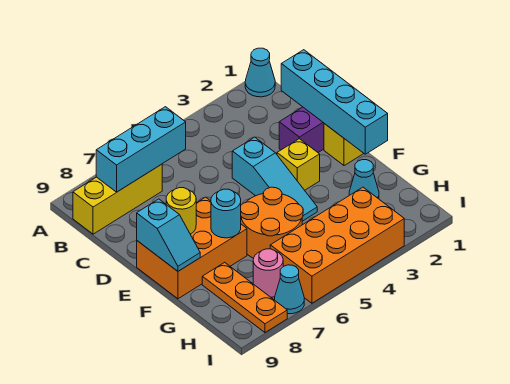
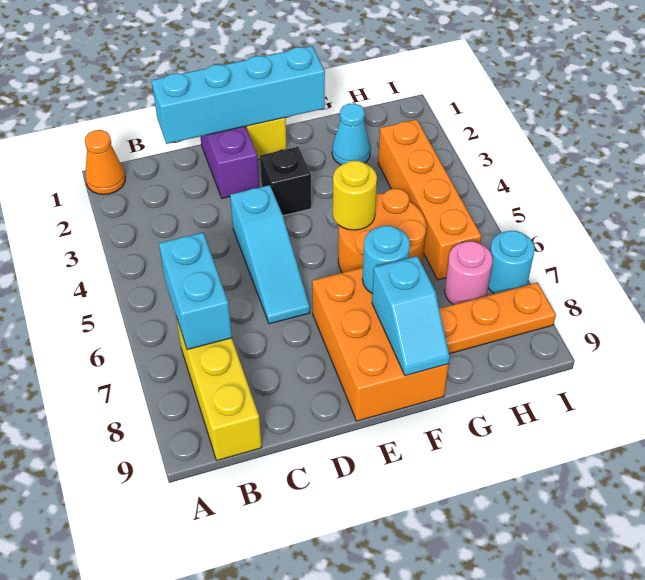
cyan cone A1 level 1 -> orange cone A1 level 1
cyan brick B6:B8 level 2 -> cyan brick B6:B7 level 2
cyan slope D4:F4 level 1 top D -> cyan slope D4:D6 level 1 top 4
yellow brick E3 level 1 -> black brick E3 level 1
yellow round brick E8 level 2 -> yellow round brick F5 level 2
cyan slope E9:F9 level 2 top E -> cyan slope F8:F9 level 2 top 8
orange brick H3:I6 level 1 -> orange brick H3:H6 level 1
cyan cone I7 level 1 -> cyan round brick I7 level 1

